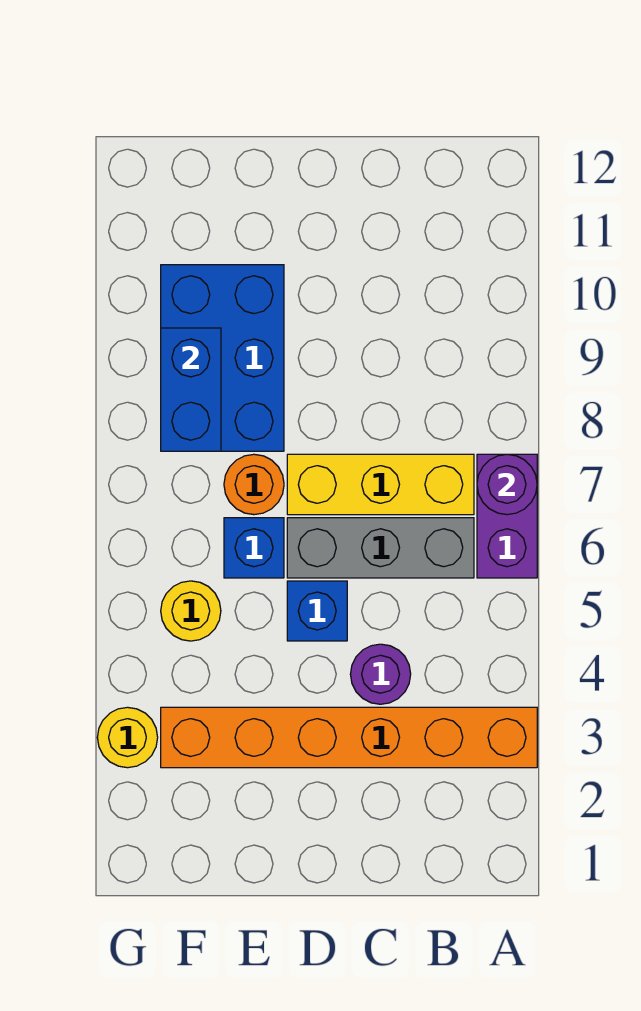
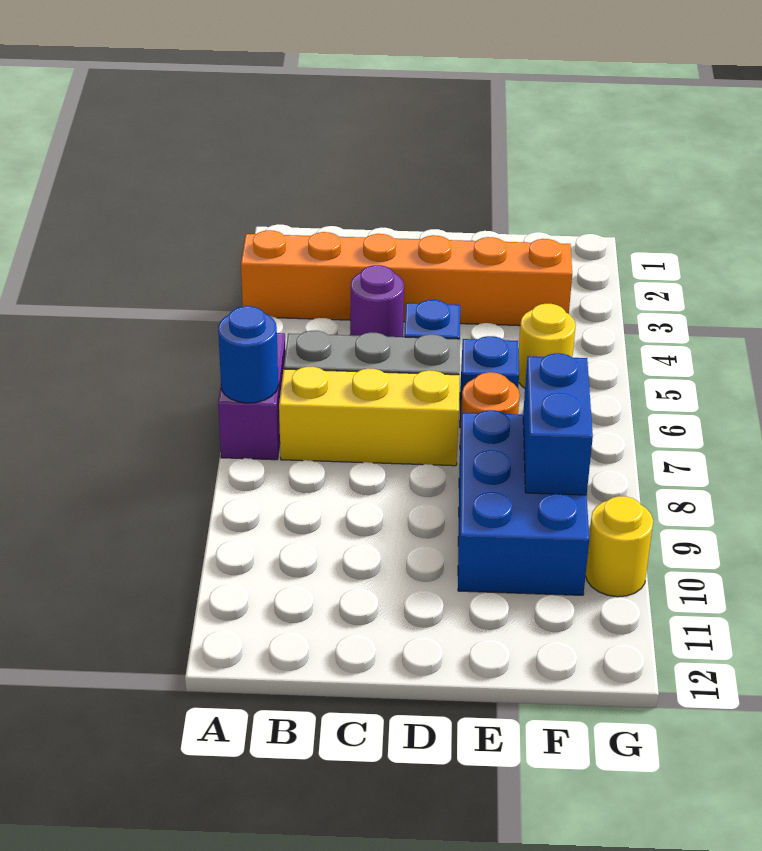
purple round brick A7 level 2 -> blue round brick A7 level 2
yellow round brick G3 level 1 -> yellow round brick G10 level 1

